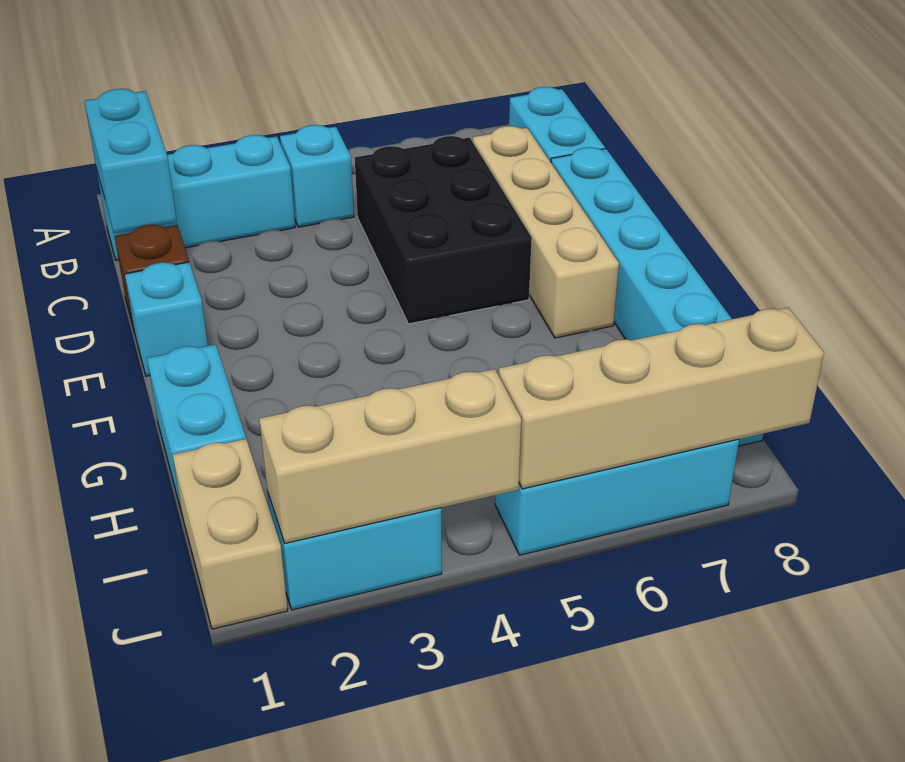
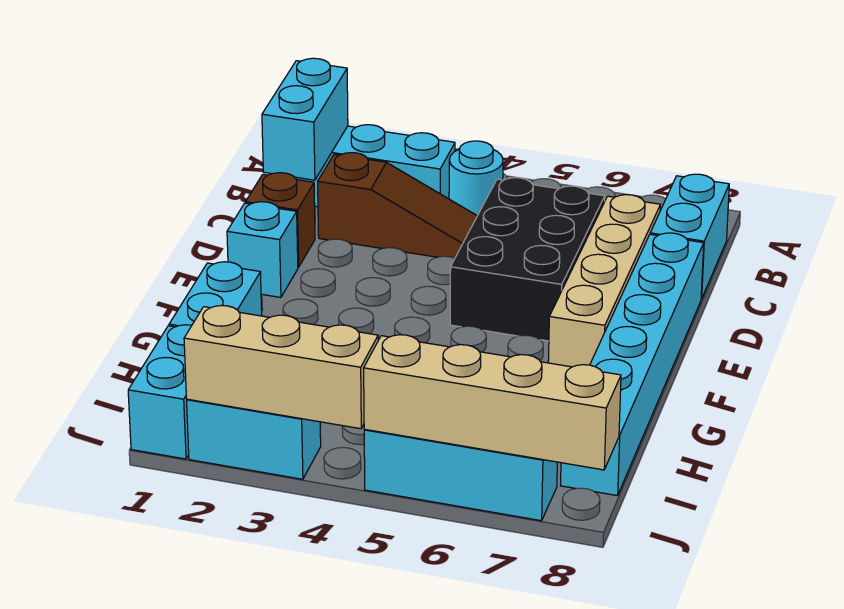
cyan brick B4 level 1 -> cyan round brick B4 level 1
none -> brown slope C2:C4 level 1 top 2
tan brick I1:J1 level 1 -> cyan brick I1:J1 level 1

